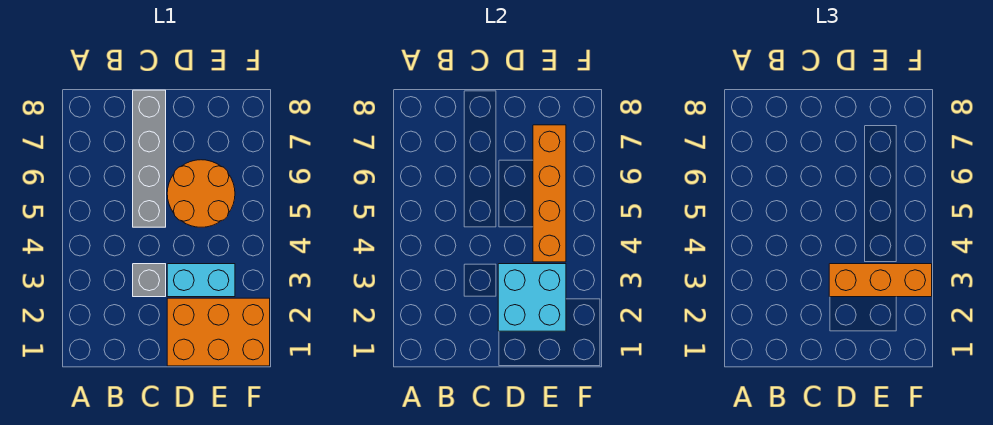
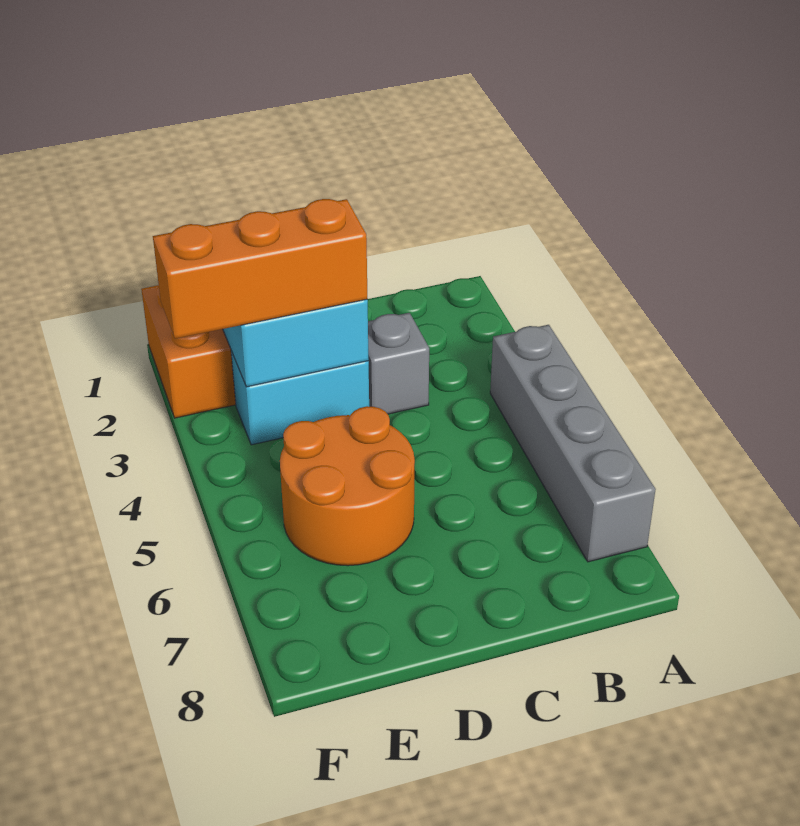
grey brick C5:C8 level 1 -> grey brick A4:A7 level 1
orange brick E4:E7 level 2 -> none

